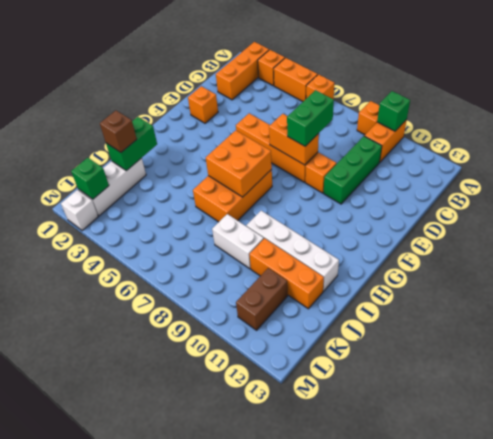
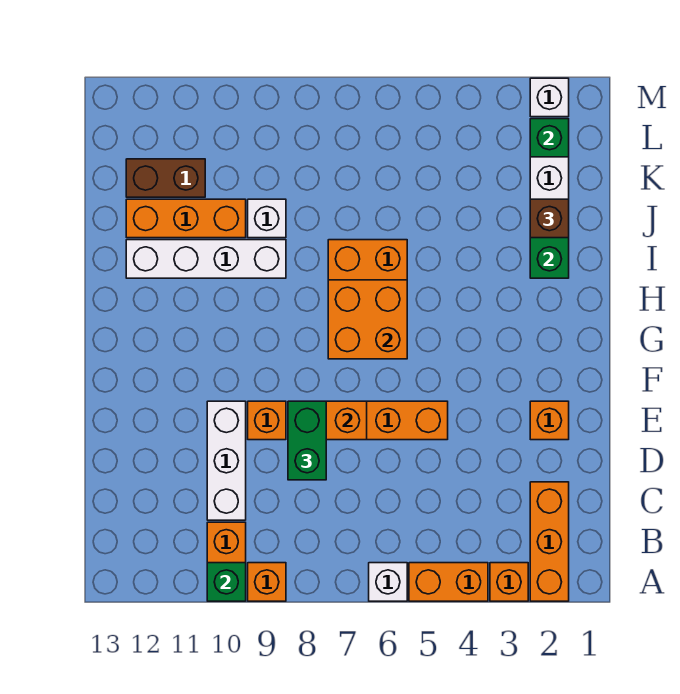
orange brick A6 level 1 -> white brick A6 level 1
green brick C10:E10 level 1 -> white brick C10:E10 level 1
white brick J8:J9 level 1 -> white brick J9 level 1
brown brick K11:L11 level 1 -> brown brick K11:K12 level 1

